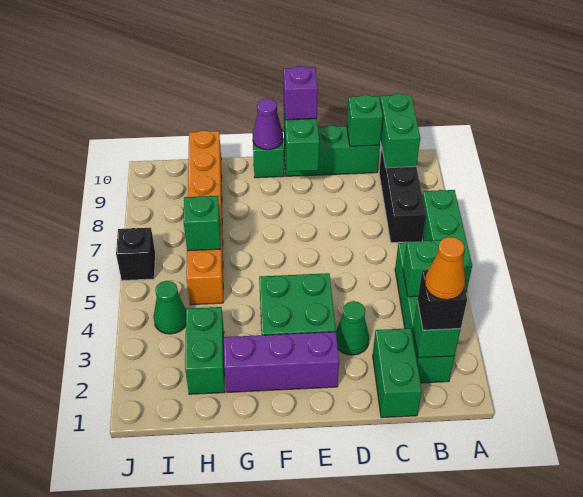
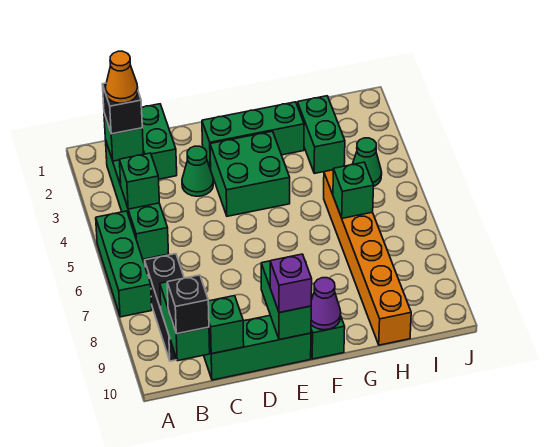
purple brick E2:G2 level 1 -> green brick E2:G2 level 1
black brick J6 level 1 -> black brick B10 level 3

